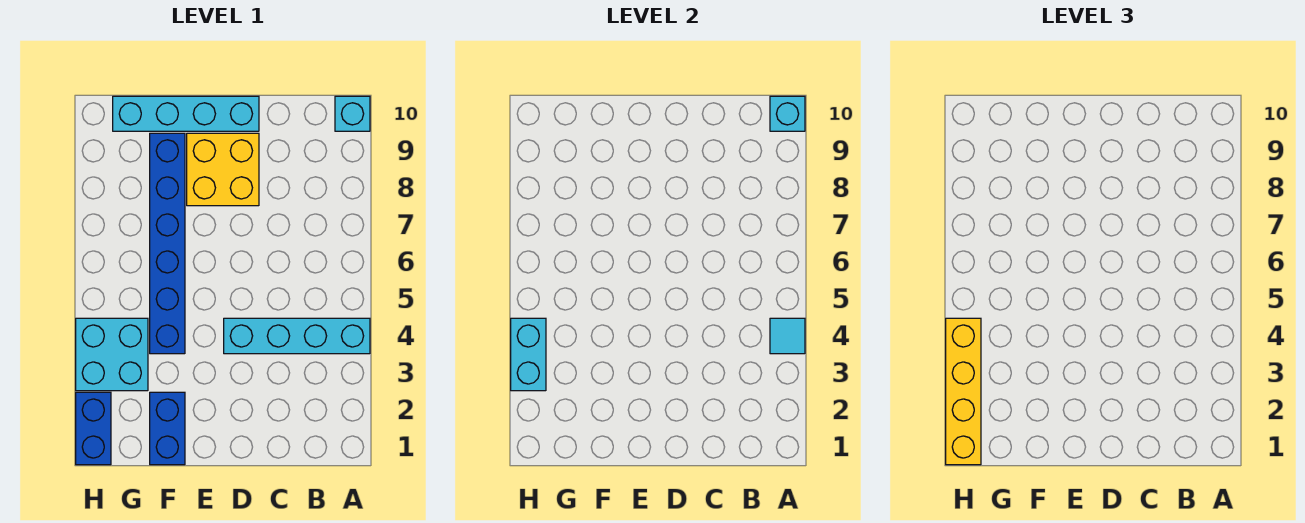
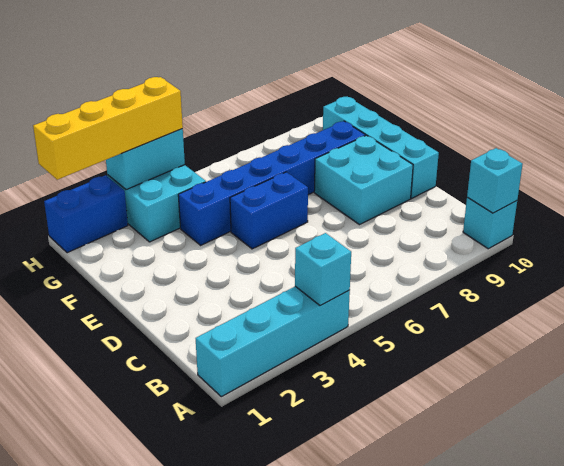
cyan brick A4:D4 level 1 -> cyan brick A1:A4 level 1
cyan tile A4 level 2 -> cyan brick A4 level 2
yellow brick D8:E9 level 1 -> cyan brick D8:E9 level 1
blue brick F1:F2 level 1 -> blue brick E5:E6 level 1

